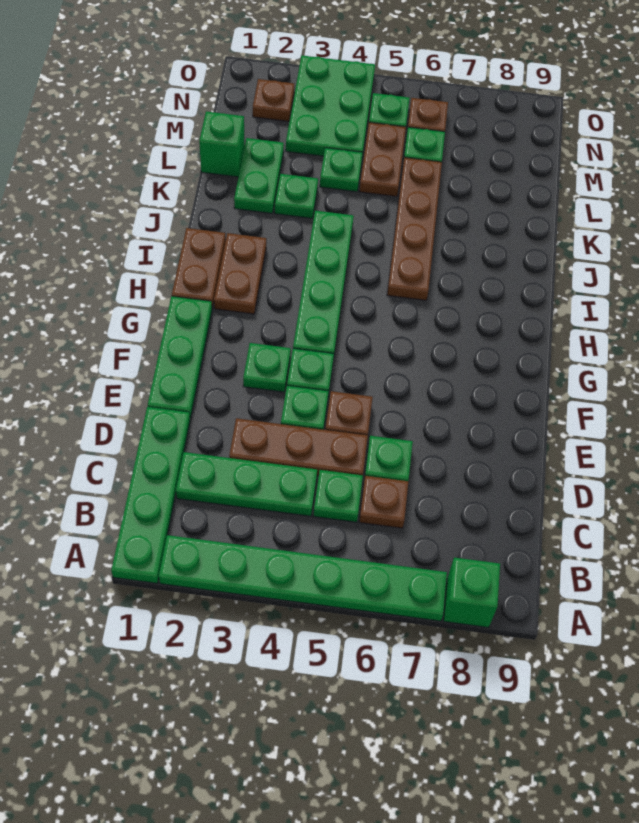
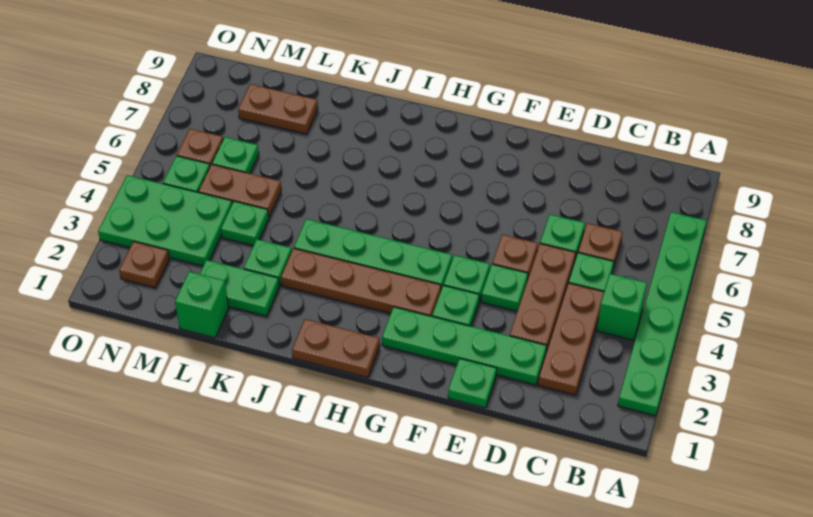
green plate A1:D1 level 1 -> green plate D2:G2 level 1
green brick A8 level 1 -> green brick B4 level 1
green plate C2:C4 level 1 -> brown plate C2:C4 level 1
green plate E1:G1 level 1 -> green plate E1 level 1
brown plate H2:I2 level 1 -> brown plate L8:M8 level 1
brown plate I6:L6 level 1 -> brown plate G3:J3 level 1

